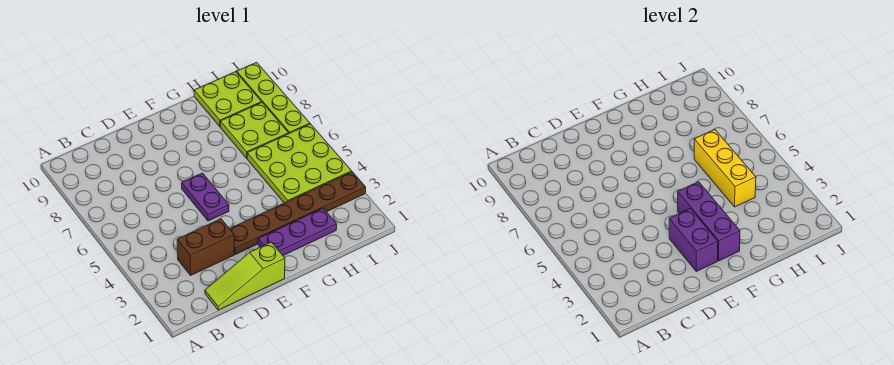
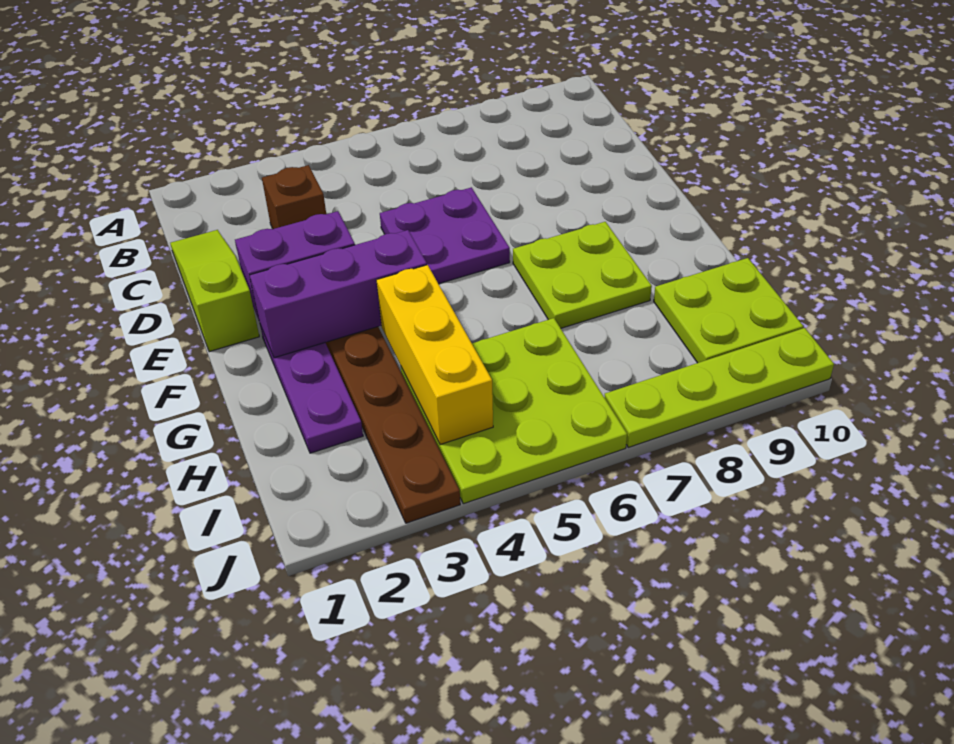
brown brick C3:D3 level 1 -> brown brick C3 level 1
purple plate E5:E6 level 1 -> purple plate D5:E6 level 1
yellow brick H4:H6 level 2 -> yellow brick G4:I4 level 2
lime plate H7:I8 level 1 -> lime plate F7:G8 level 1

